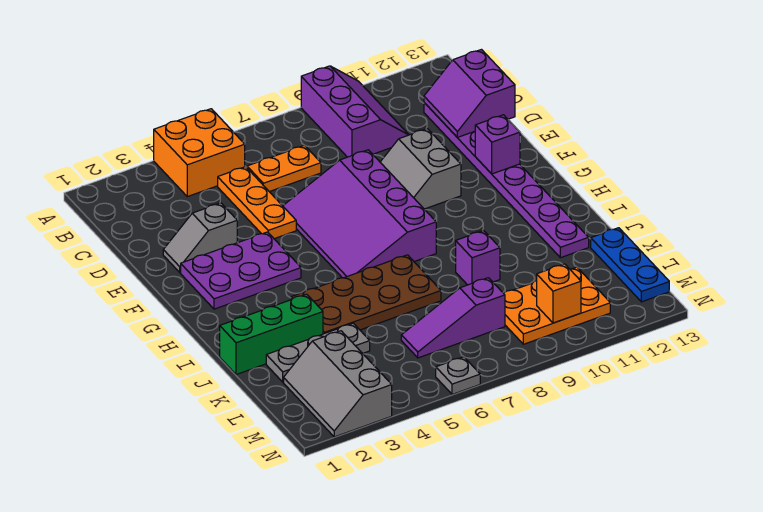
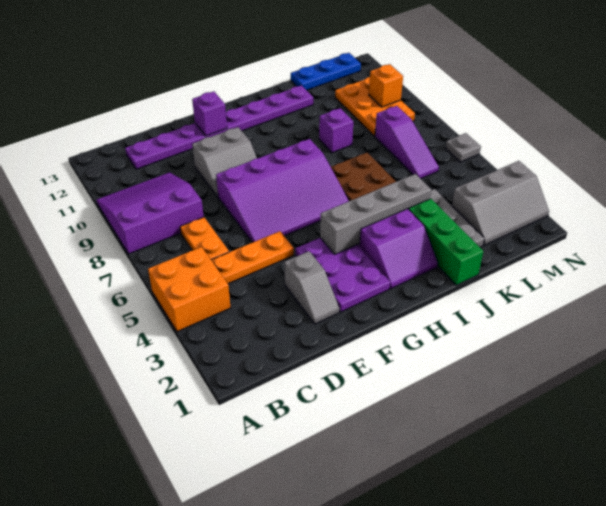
purple slope A9:C10 level 1 top 9 -> purple slope A8:C10 level 1 top 8
purple slope C12:D13 level 2 top 13 -> purple slope H2:I3 level 1 top 3
none -> grey brick G4:J4 level 2

